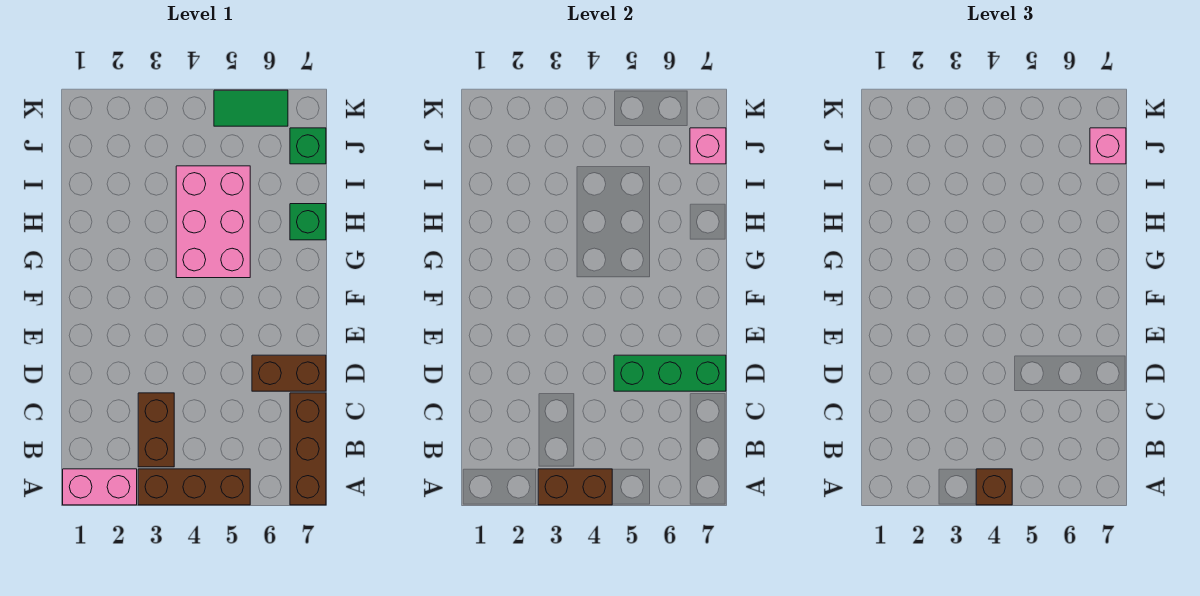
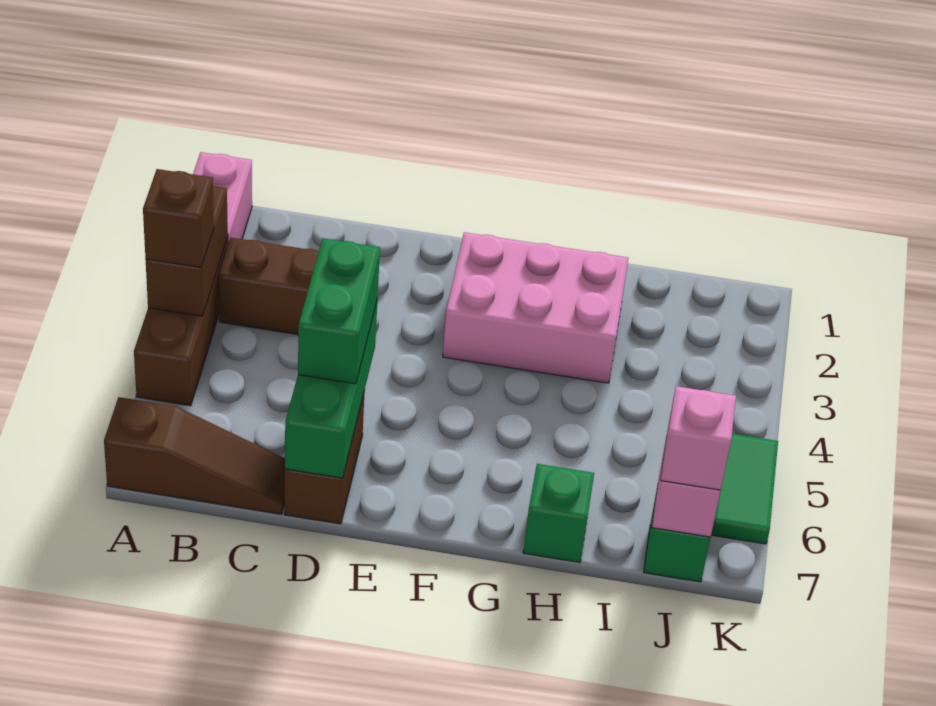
brown brick A7:C7 level 1 -> brown slope A7:C7 level 1 top A
none -> green brick D5:D6 level 3
pink brick G4:I5 level 1 -> pink brick F2:H3 level 1

